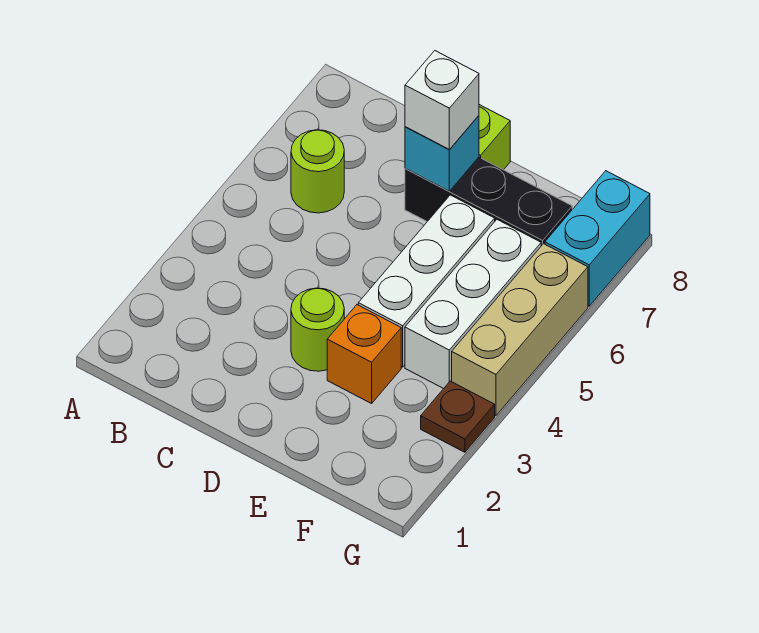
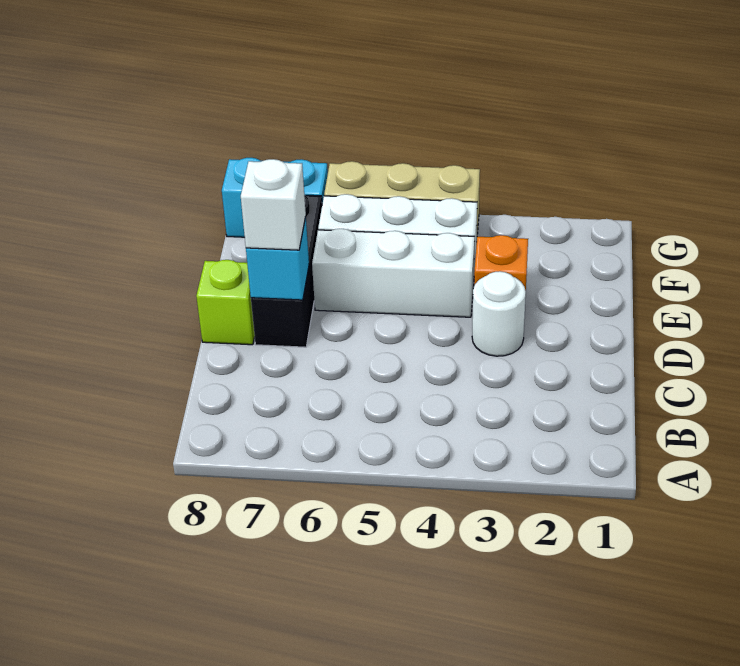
lime round brick B6 level 1 -> none
lime round brick D3 level 1 -> white round brick D3 level 1
brown plate G3 level 1 -> none

